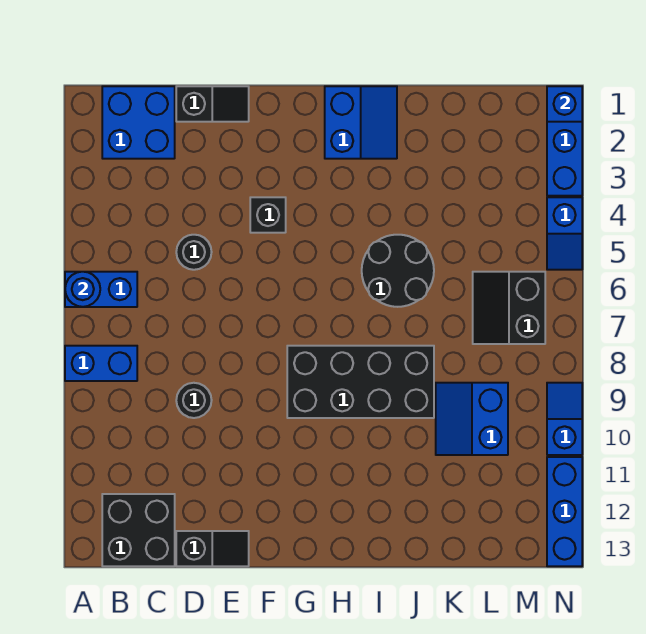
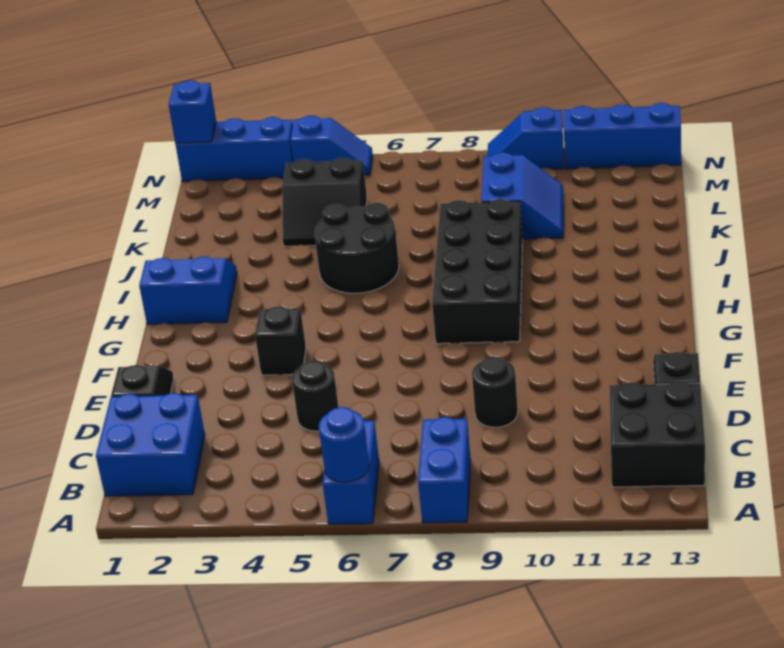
blue slope K9:L10 level 1 top L -> blue slope K9:L10 level 1 top 9
black slope L6:M7 level 1 top M -> black slope K4:L5 level 1 top L

